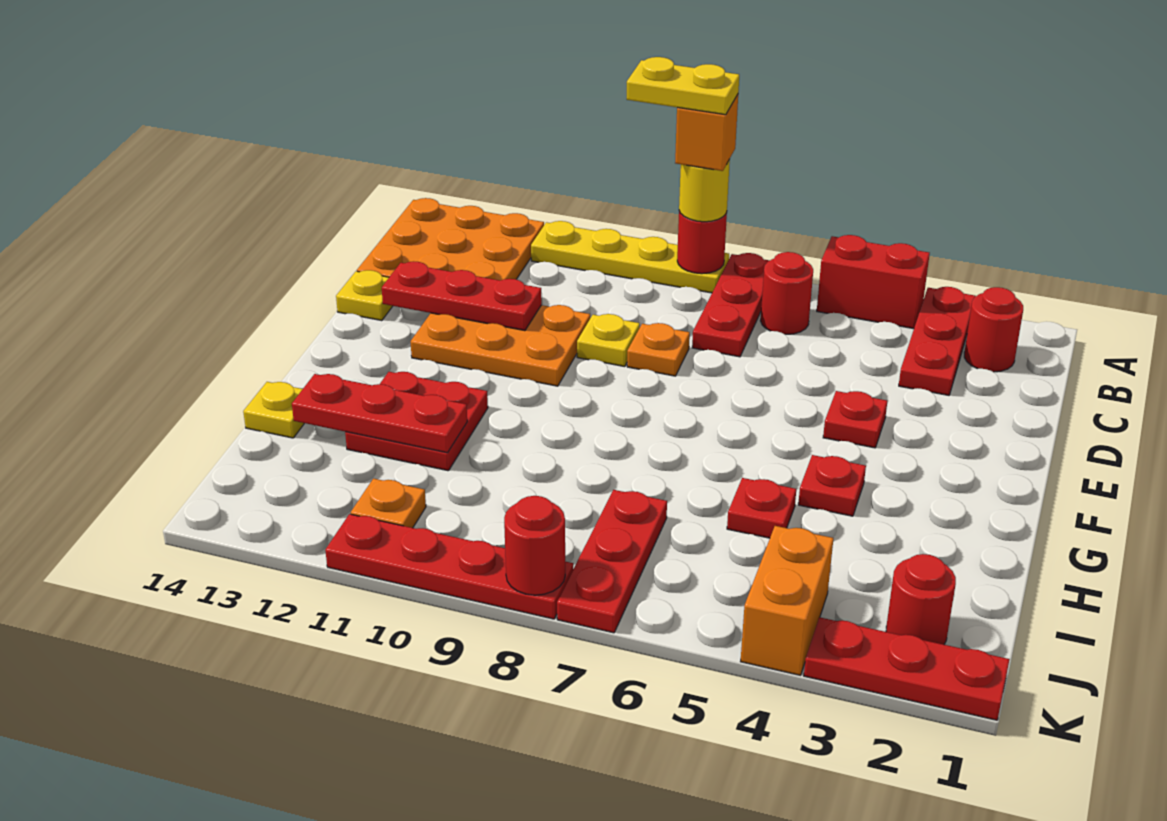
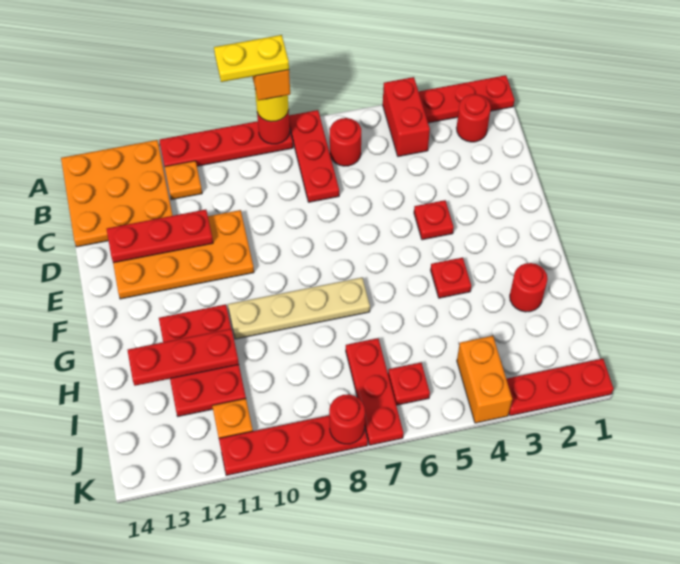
red plate A3:C3 level 1 -> red plate A1:A3 level 1
red brick A4:A5 level 1 -> red brick A4:B4 level 1
yellow plate A8:A11 level 1 -> red plate A8:A11 level 1
orange plate D8 level 1 -> orange plate B11 level 1
yellow plate D9 level 1 -> none
orange plate D10:E12 level 1 -> orange plate D10:E13 level 1
yellow plate D14 level 1 -> none
none -> tan plate G7:G10 level 1
red plate G11:H12 level 1 -> red plate G11:I12 level 1
red plate H5 level 1 -> red plate J6 level 1
yellow plate H14 level 1 -> none
red round brick J2 level 1 -> red round brick H2 level 1

